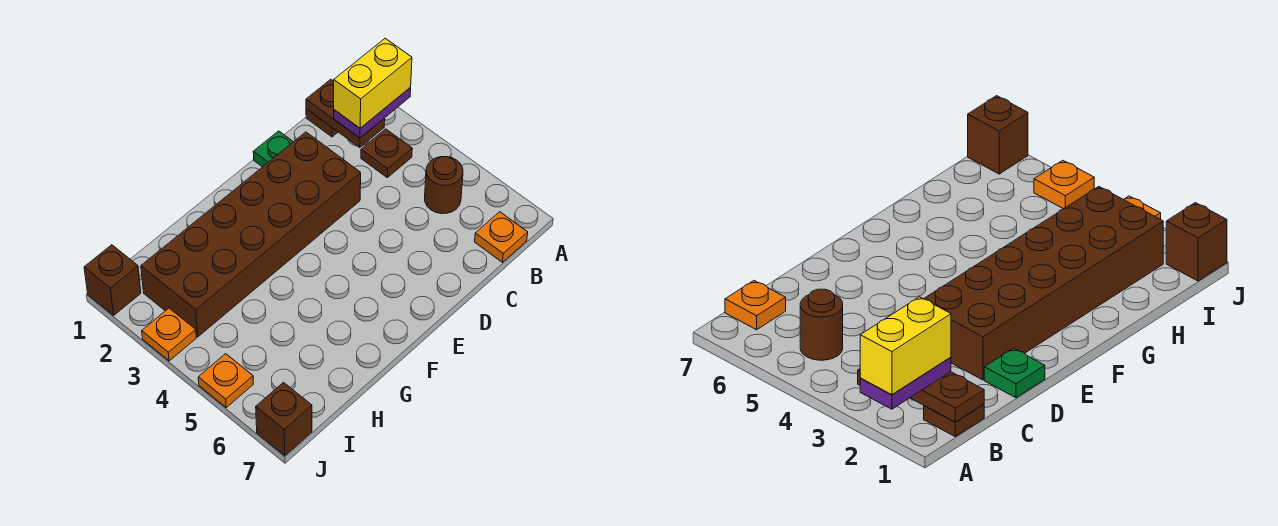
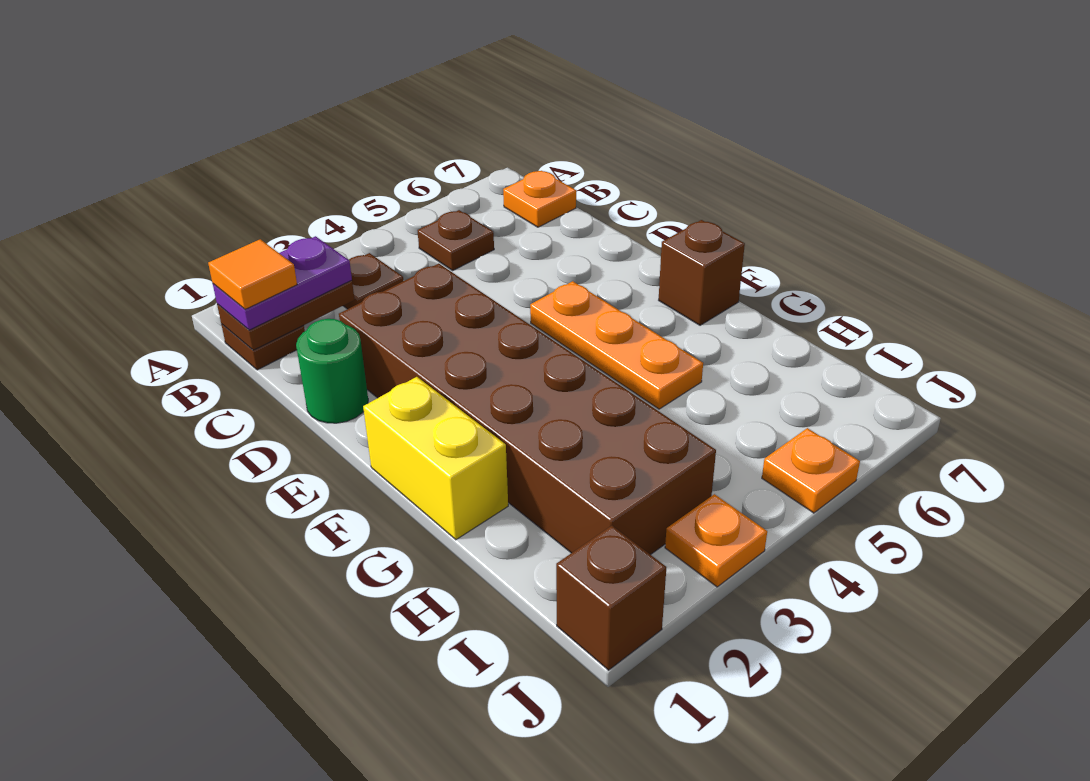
purple plate A2:B2 level 3 -> purple plate B1:B2 level 3
yellow brick A2:B2 level 4 -> yellow brick F1:G1 level 1
none -> orange tile B1 level 4
brown round brick B5 level 1 -> brown plate B5 level 1
green plate D1 level 1 -> green round brick D1 level 1
none -> orange plate E5:G5 level 1
brown brick J7 level 1 -> brown brick F7 level 1

